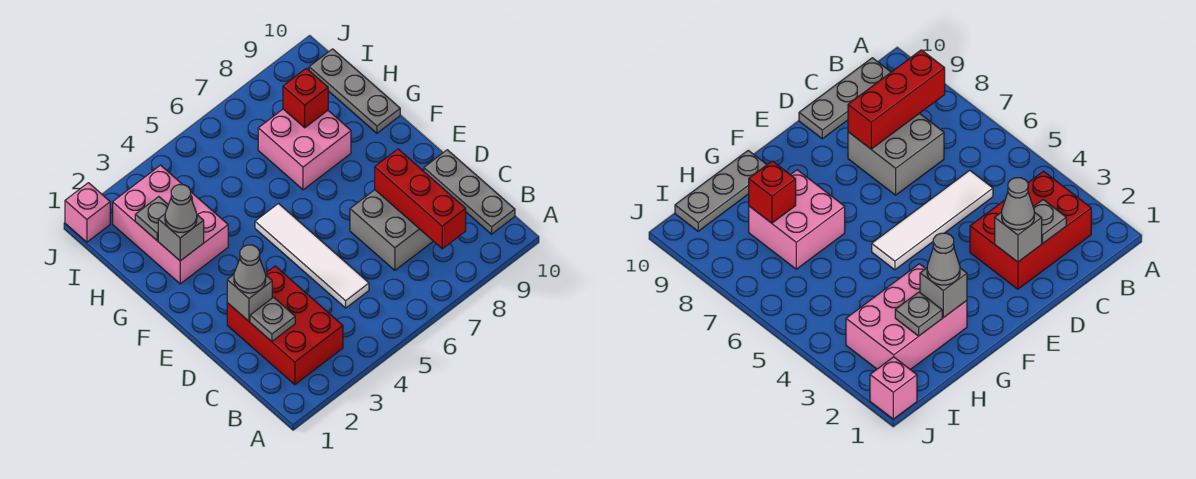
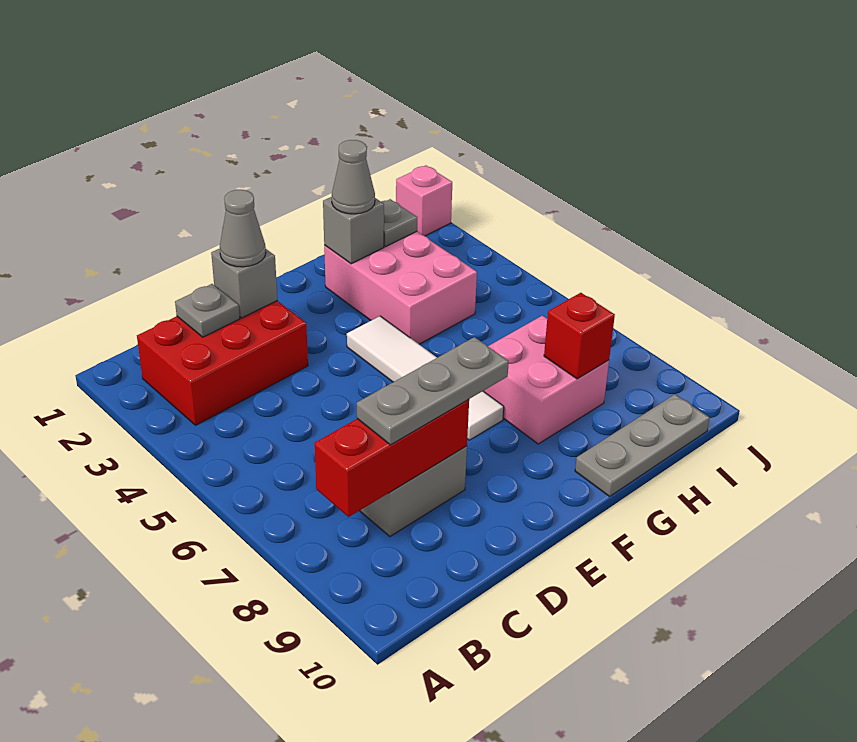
grey plate B10:D10 level 1 -> grey plate C8:E8 level 3
white tile C5:F5 level 1 -> white tile F4:F7 level 1
pink brick G2:I3 level 1 -> pink brick G2:H4 level 1

